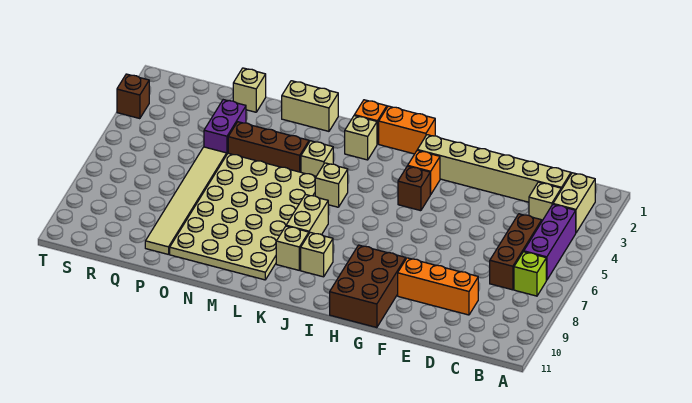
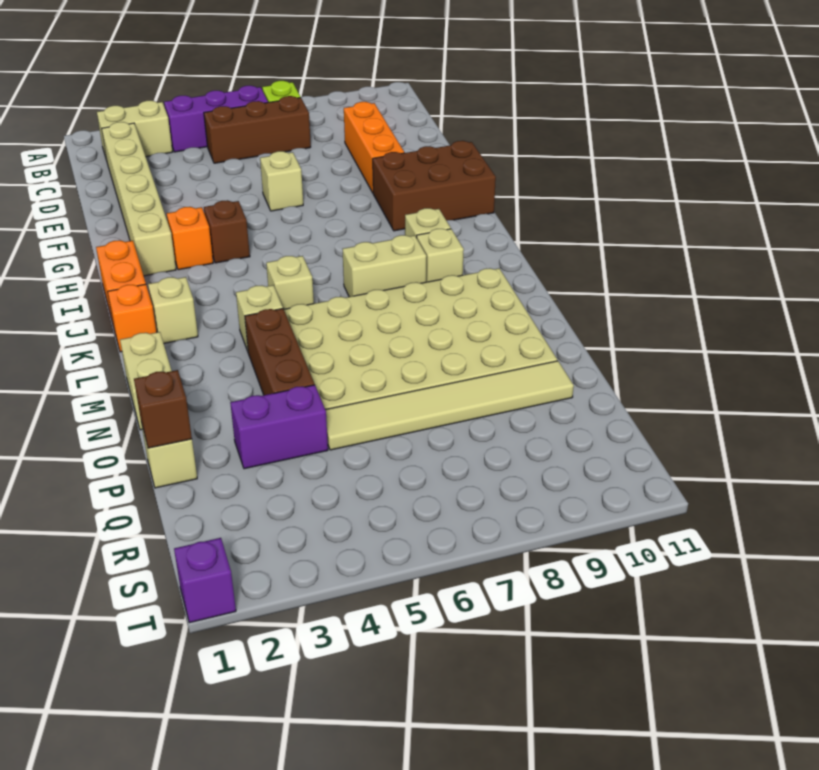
tan brick C3 level 1 -> tan brick F6 level 1
none -> purple brick T1 level 1
brown brick T3 level 1 -> brown brick P1 level 2

